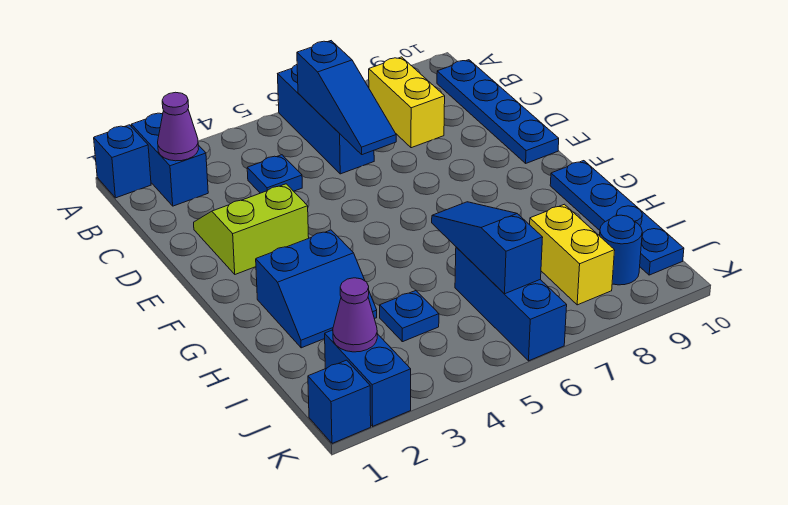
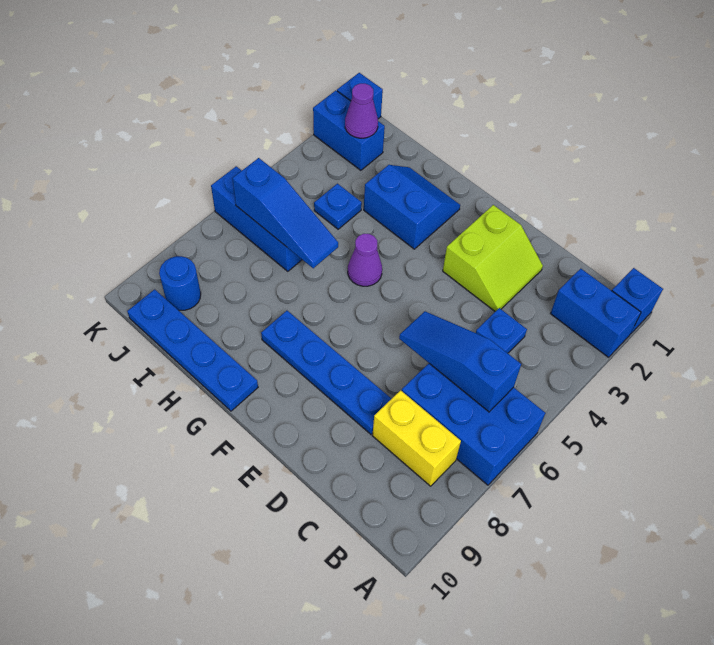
blue brick A6:C6 level 1 -> blue brick A6:C7 level 1
purple cone B2 level 2 -> purple cone G5 level 1
blue plate B10:E10 level 1 -> blue plate D8:G8 level 1
blue slope G2:H3 level 1 top G -> blue slope G2:H3 level 1 top 3
yellow brick I8:J8 level 1 -> none

